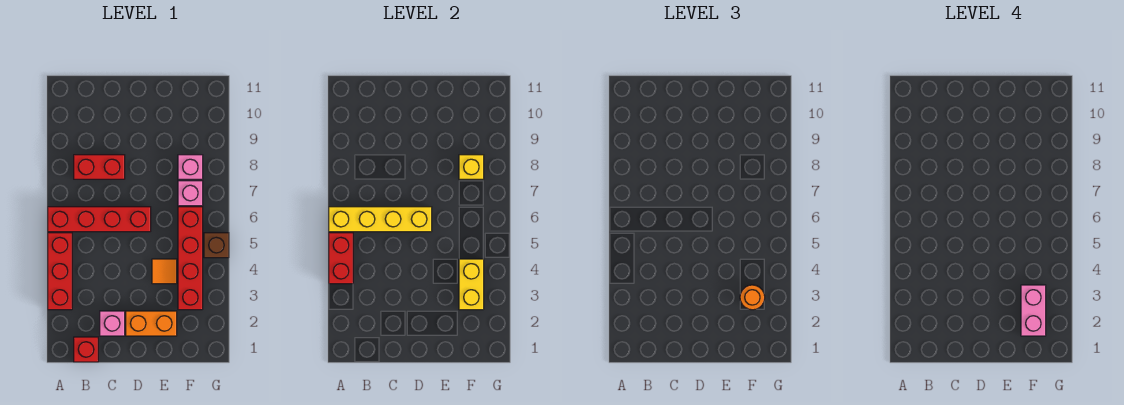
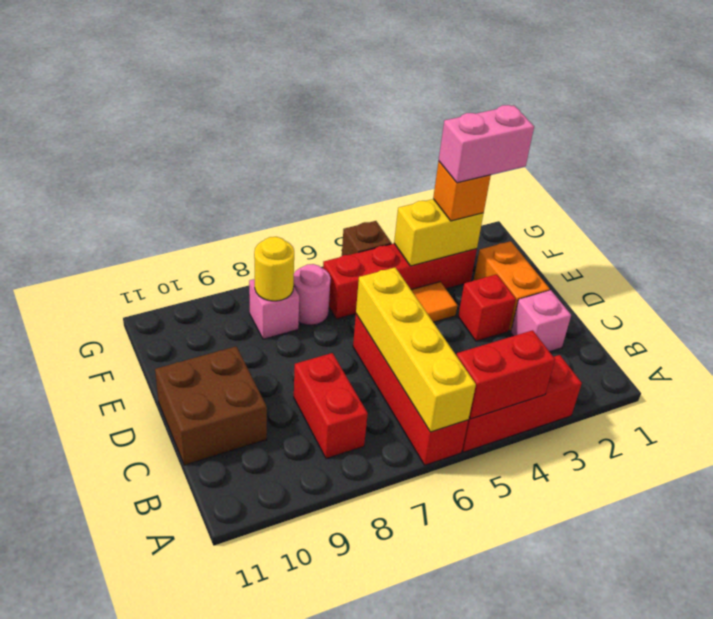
red brick B1 level 1 -> red brick D3 level 1
none -> brown brick C10:D11 level 1
orange round brick F3 level 3 -> orange brick F3 level 3
pink brick F7 level 1 -> pink round brick F7 level 1
yellow brick F8 level 2 -> yellow round brick F8 level 2

